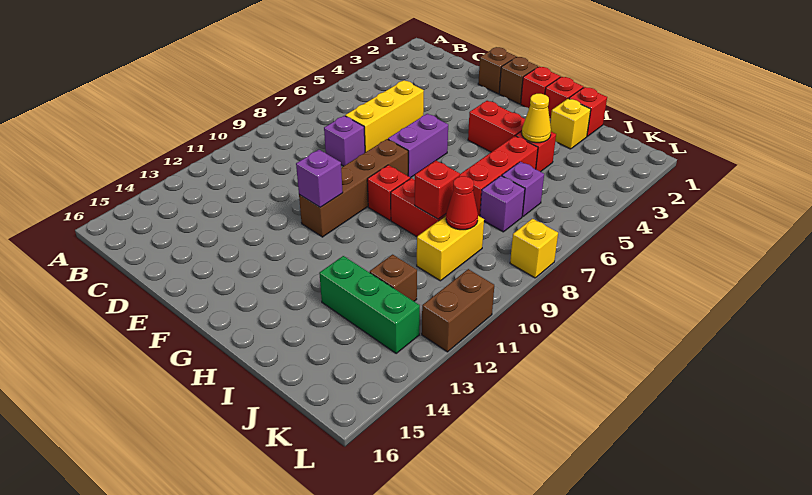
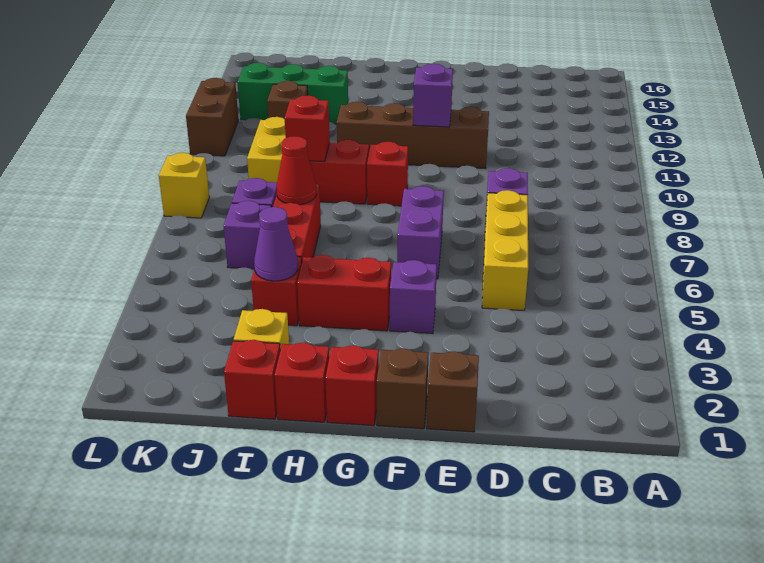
none -> purple brick F4 level 1
brown brick F8:F11 level 1 -> brown brick E11:H11 level 1
yellow cone I4 level 2 -> purple cone I4 level 2
red cone J9 level 2 -> red cone I7 level 2

